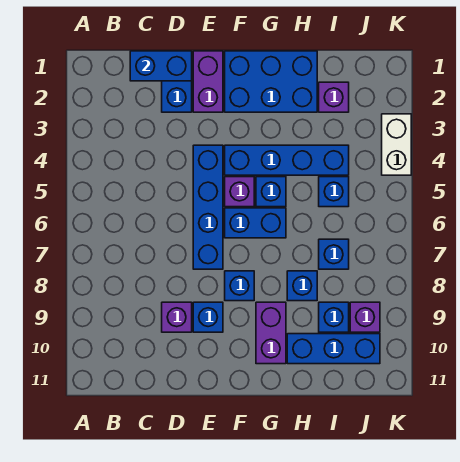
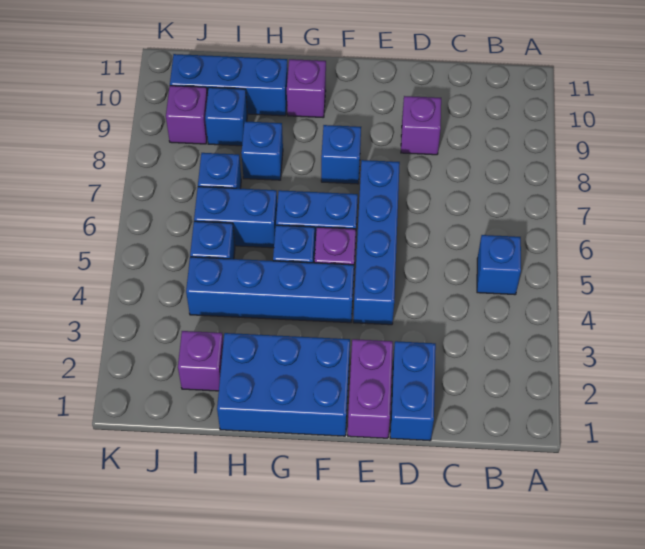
blue brick C1:D1 level 2 -> blue brick H6:I6 level 1
blue brick E9 level 1 -> blue brick B5 level 1
purple brick G9:G10 level 1 -> purple brick G10 level 1
white brick K3:K4 level 1 -> none

